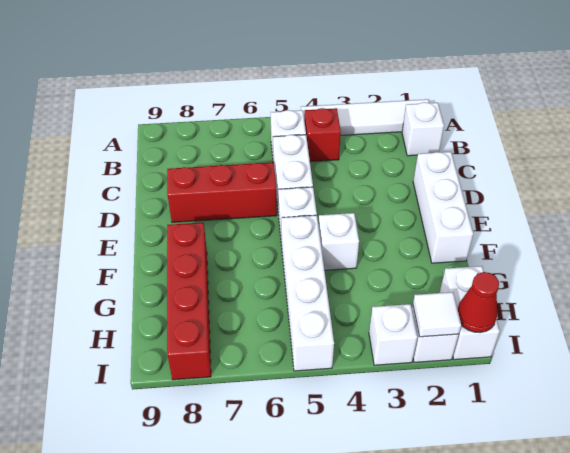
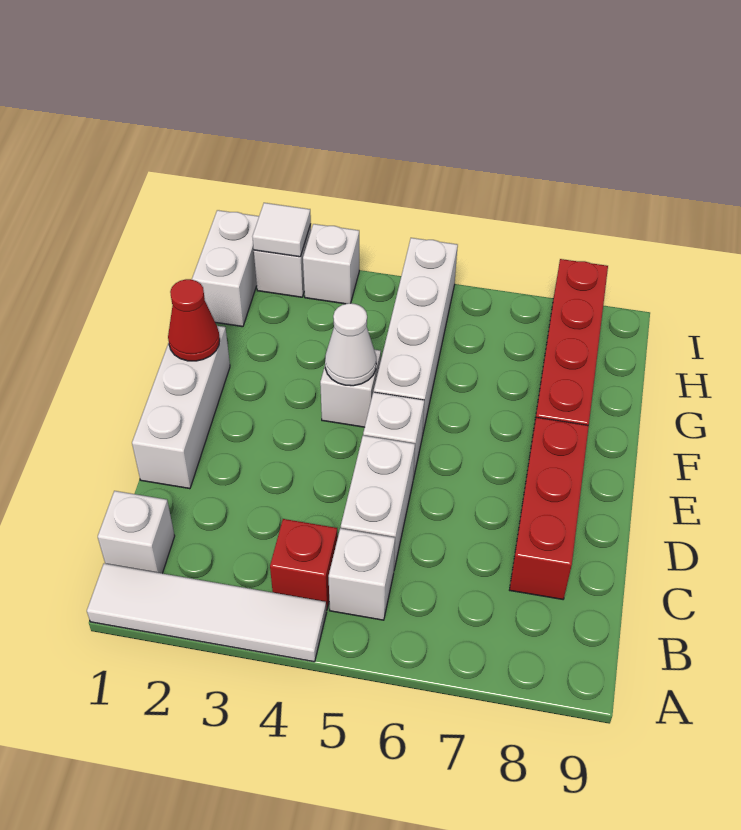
red brick D6:D8 level 1 -> red brick C8:E8 level 1
none -> white cone F4 level 2
red cone I1 level 2 -> red cone F1 level 2

